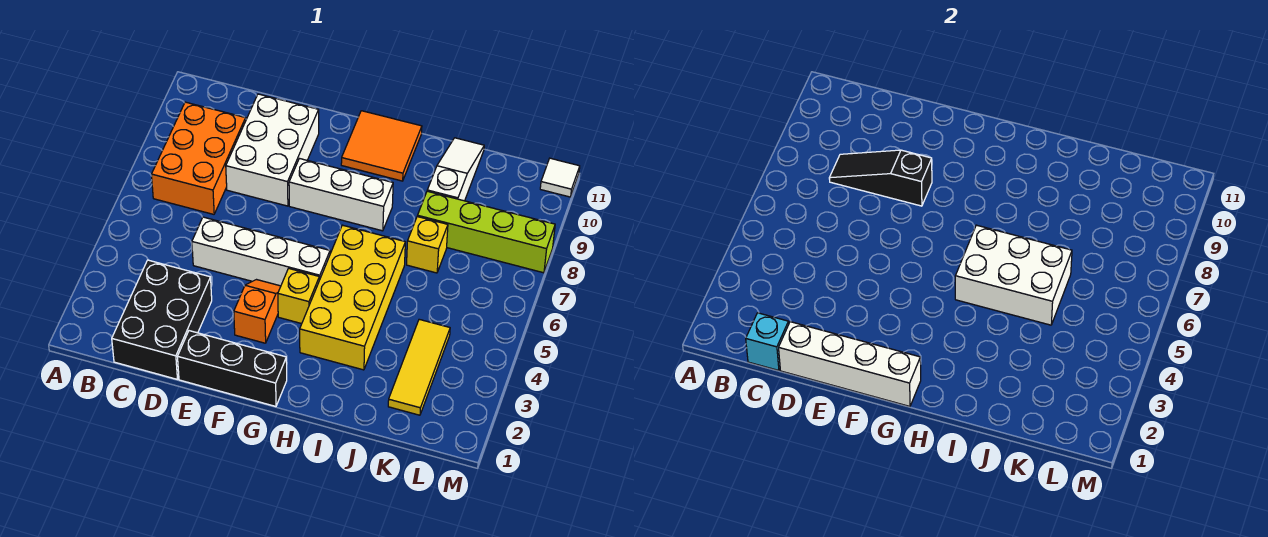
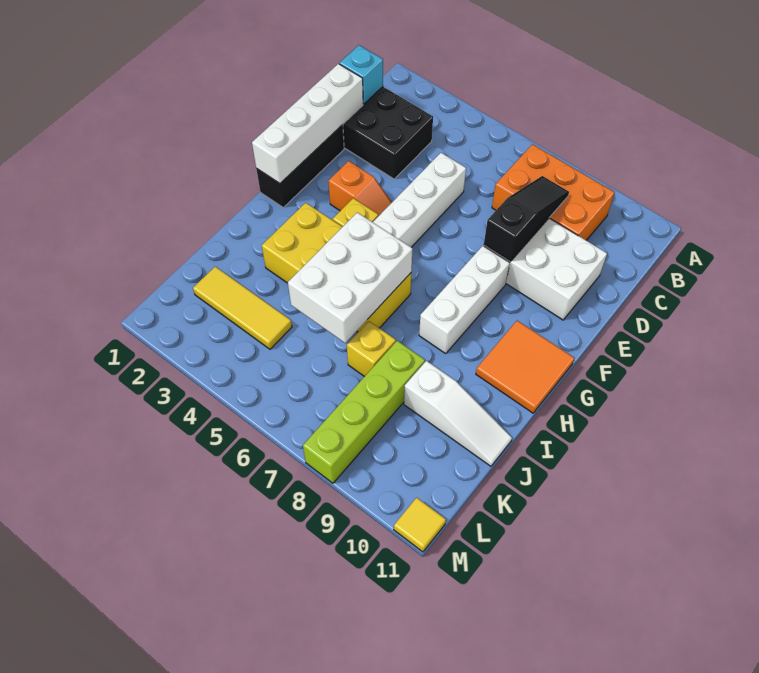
white tile M11 level 1 -> yellow tile M11 level 1

